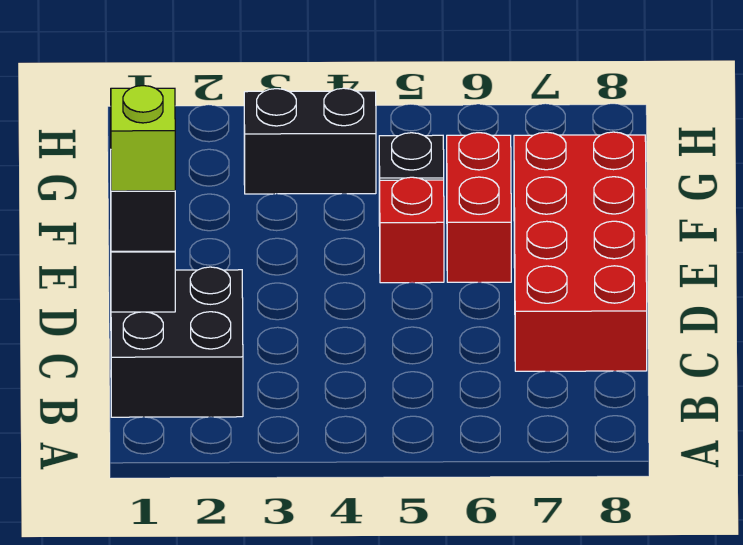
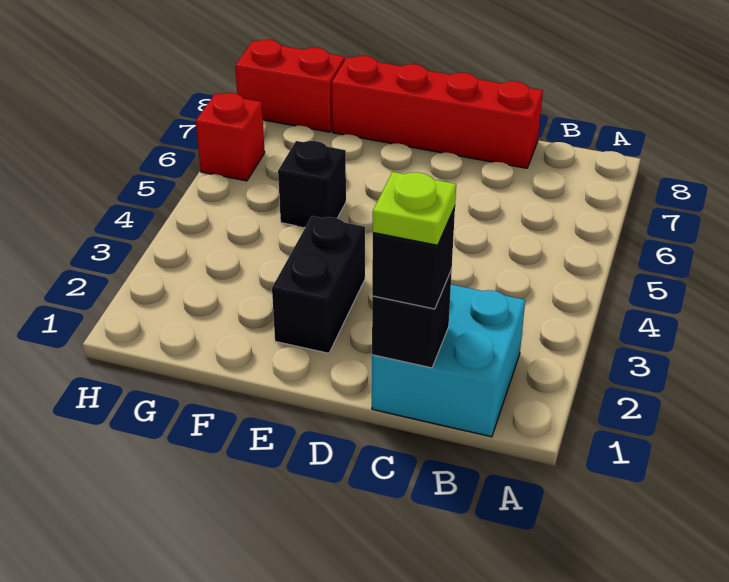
black brick B1:C2 level 1 -> cyan brick B1:C2 level 1
lime brick C1 level 4 -> lime plate C1 level 4
red brick C7:F8 level 1 -> red brick C8:F8 level 1
red brick E5 level 1 -> red brick H6 level 1
red brick E6:F6 level 1 -> red brick G8:H8 level 1
black brick G3:G4 level 1 -> black brick E2:E3 level 1

